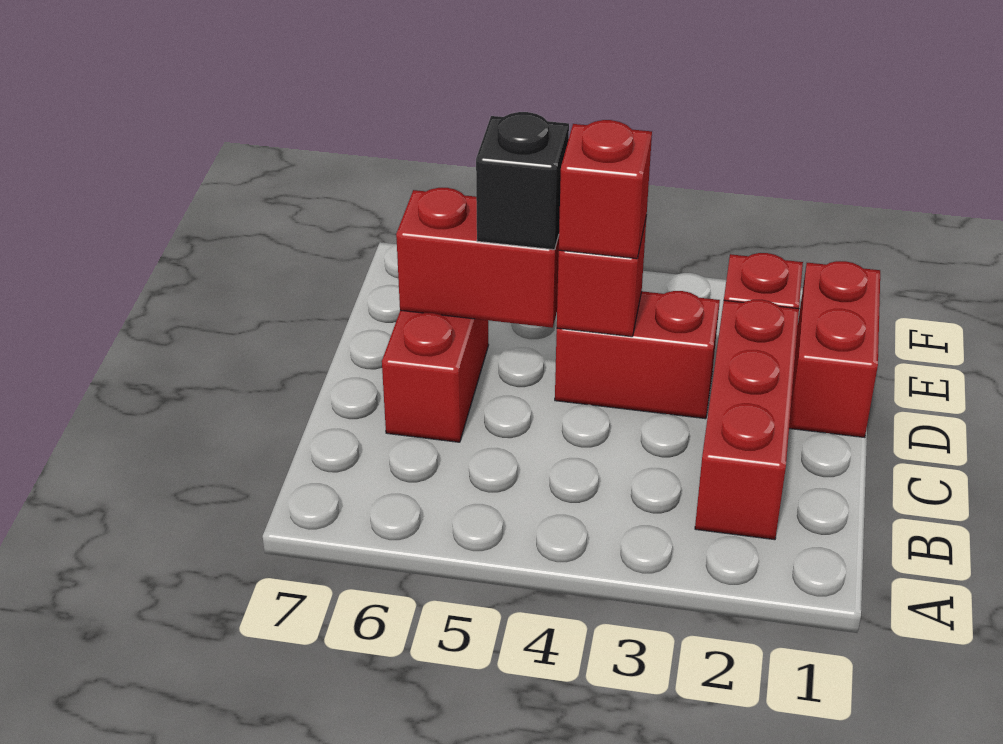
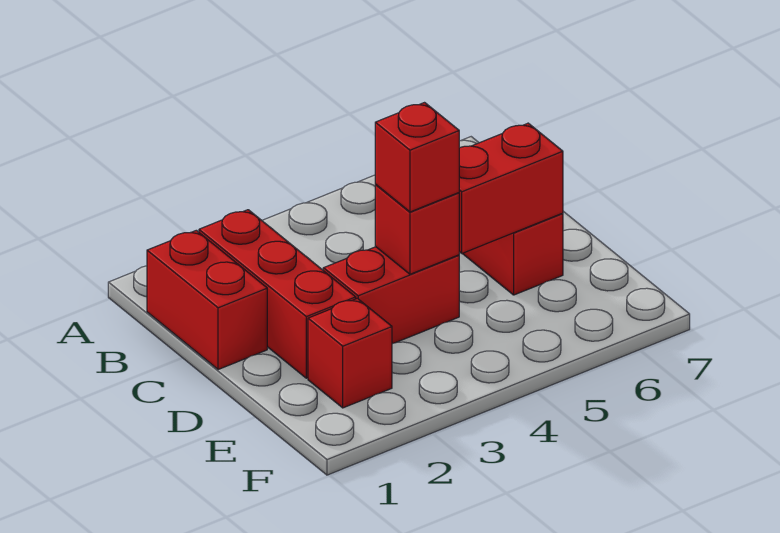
red brick D1:E1 level 1 -> red brick B1:C1 level 1
black brick D5 level 3 -> none

